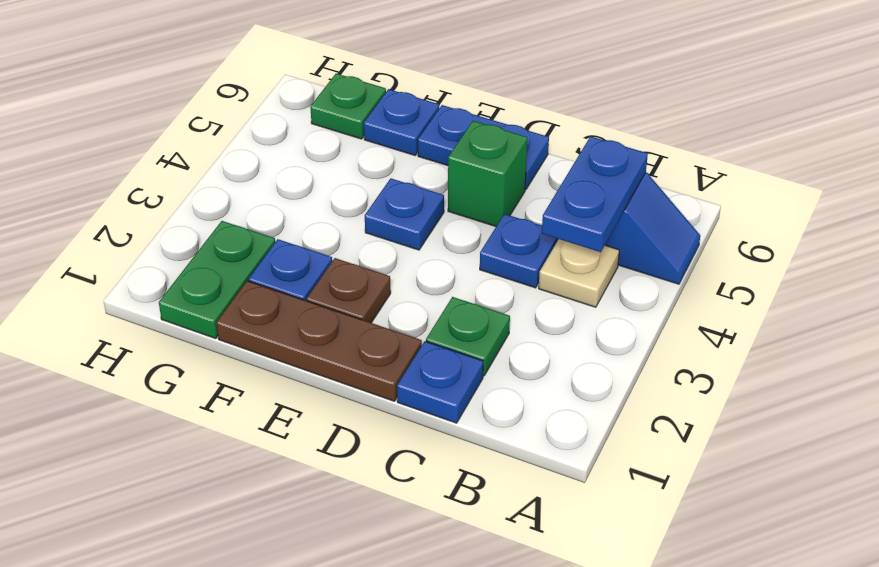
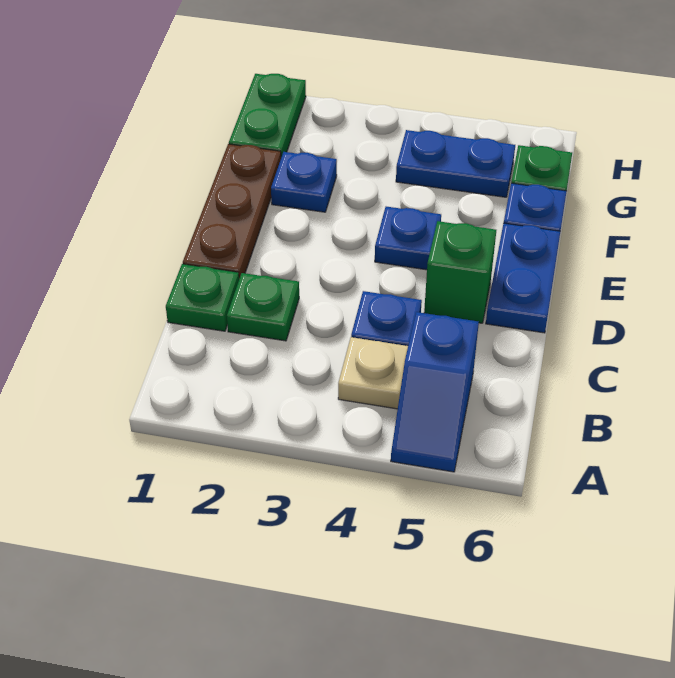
blue plate B4:B5 level 2 -> blue plate G4:G5 level 1
blue plate C1 level 1 -> green plate C1 level 1
brown plate E2 level 1 -> none
green plate G1:G2 level 1 -> green plate G1:H1 level 1

